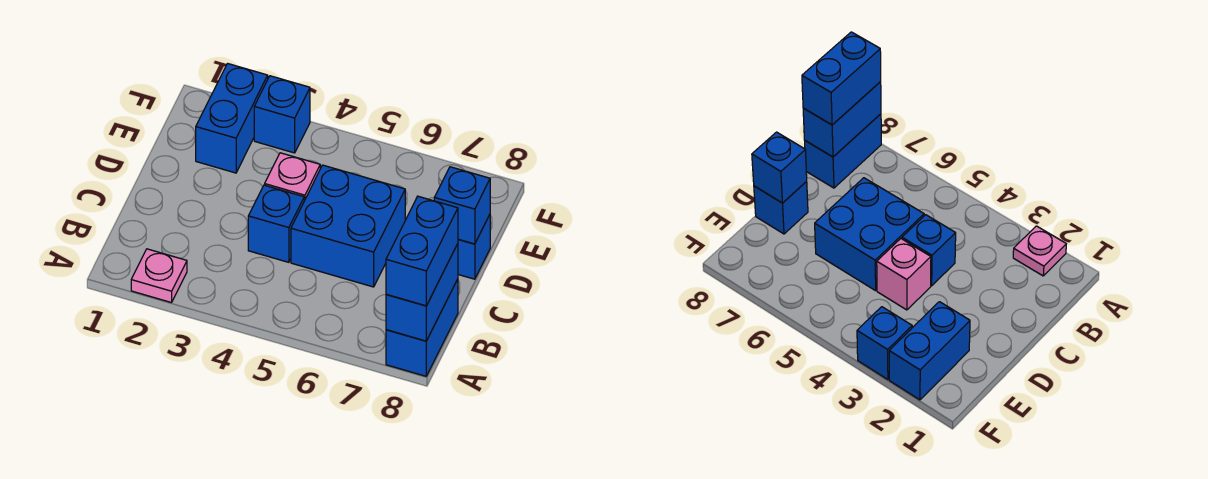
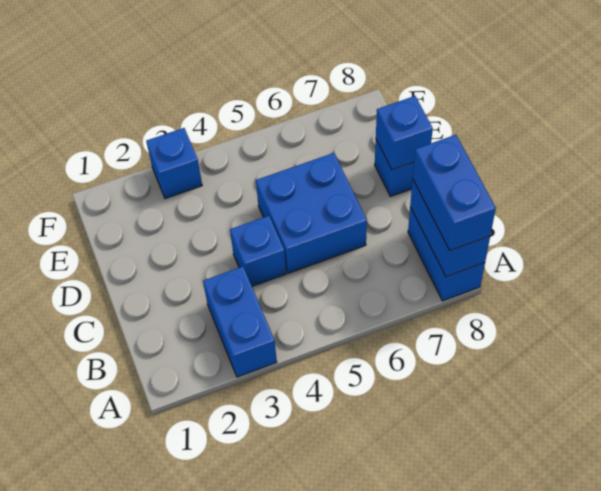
pink plate A2 level 1 -> none
pink brick D4 level 1 -> none
blue brick E2:F2 level 1 -> blue brick A3:B3 level 1

